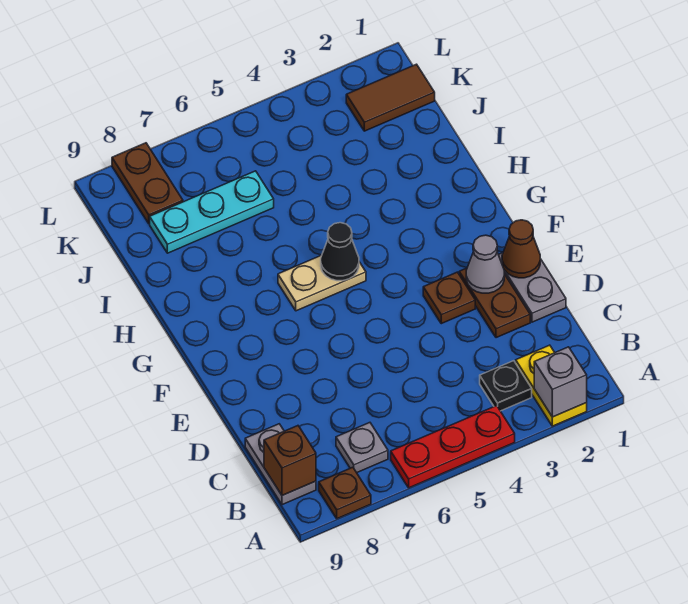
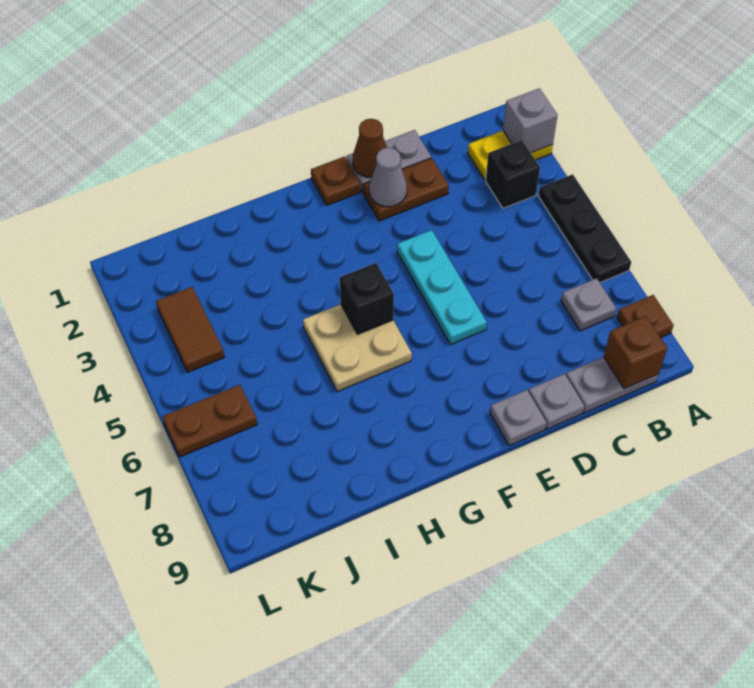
red plate A4:A6 level 1 -> black plate A4:A6 level 1
black plate B3 level 1 -> black brick B3 level 1
none -> grey plate D9 level 1
brown plate E3 level 1 -> brown plate F1 level 1
none -> grey plate E9 level 1
tan plate G5:G6 level 1 -> tan plate G5:H6 level 1
black cone G5 level 2 -> black brick G5 level 2
cyan plate J6:J8 level 1 -> cyan plate E4:E6 level 1
brown tile K1:K2 level 1 -> brown tile K3:K4 level 1
brown plate K8:L8 level 1 -> brown plate K6:L6 level 1

